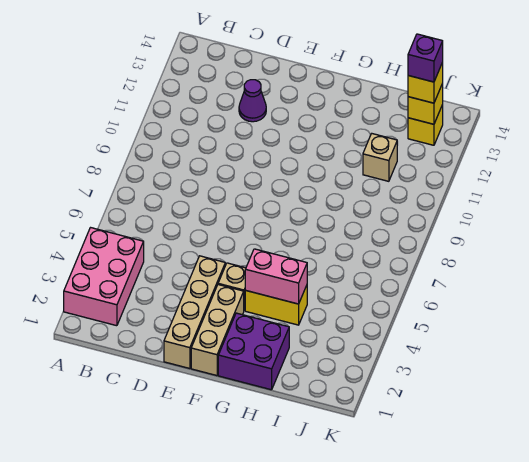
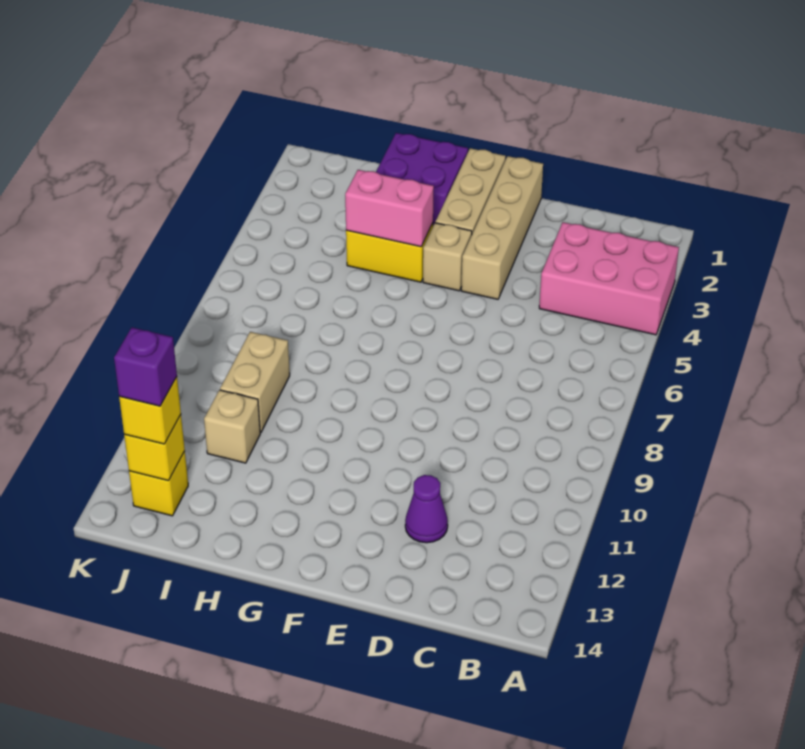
pink brick A2:B4 level 1 -> pink brick A3:C4 level 1
none -> tan brick I9:I10 level 1

